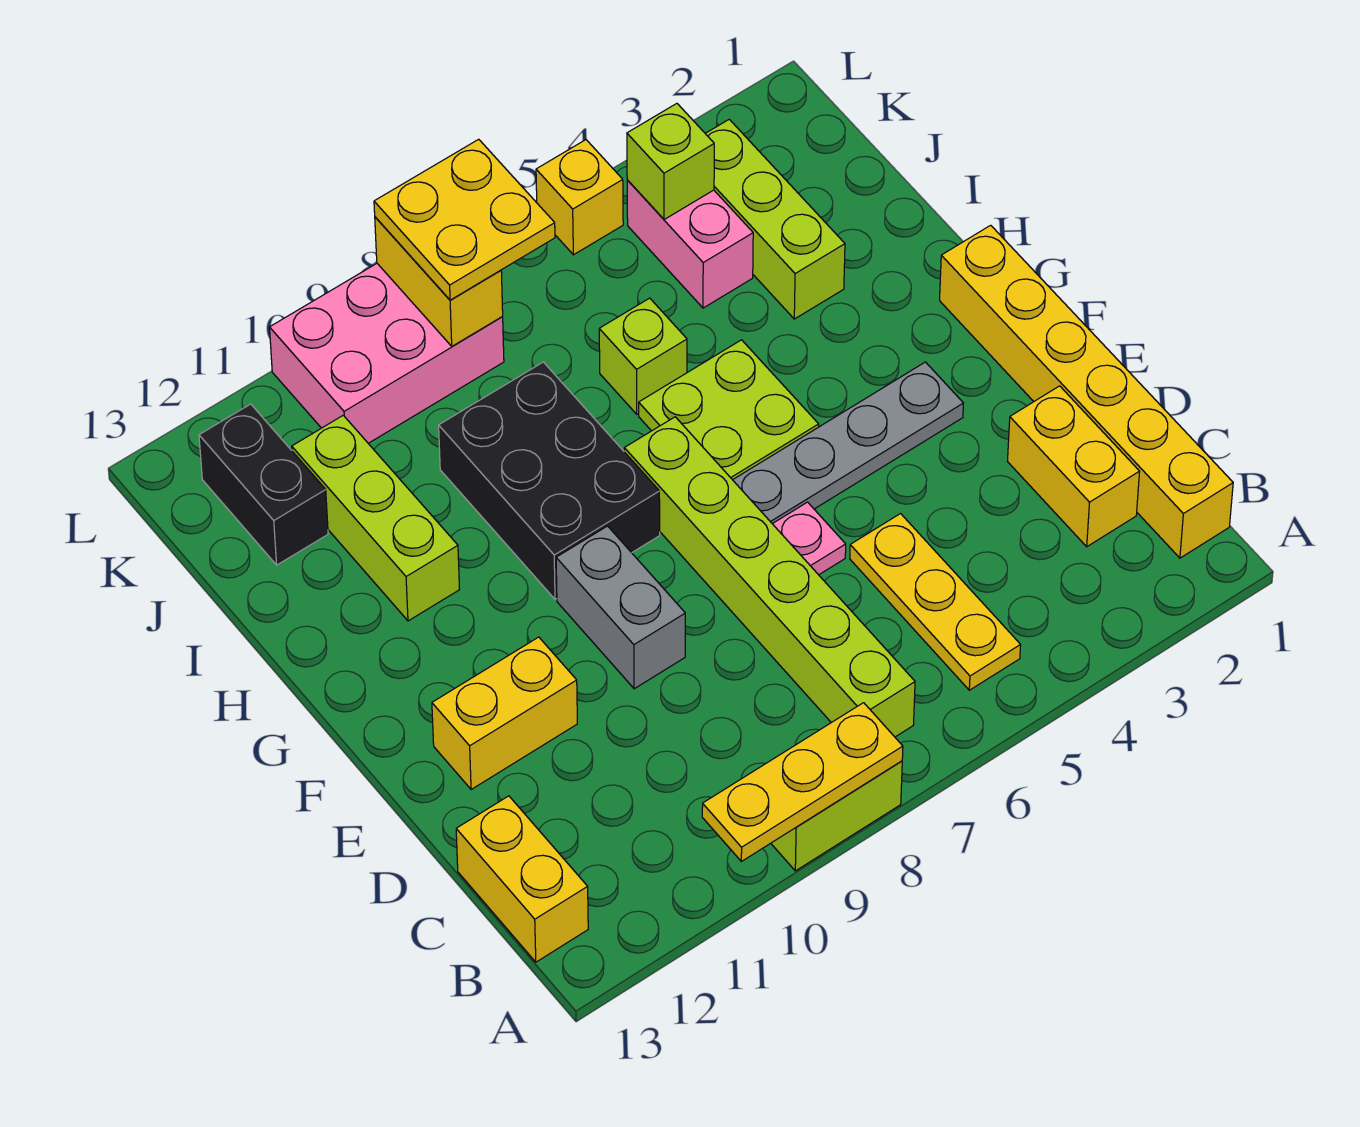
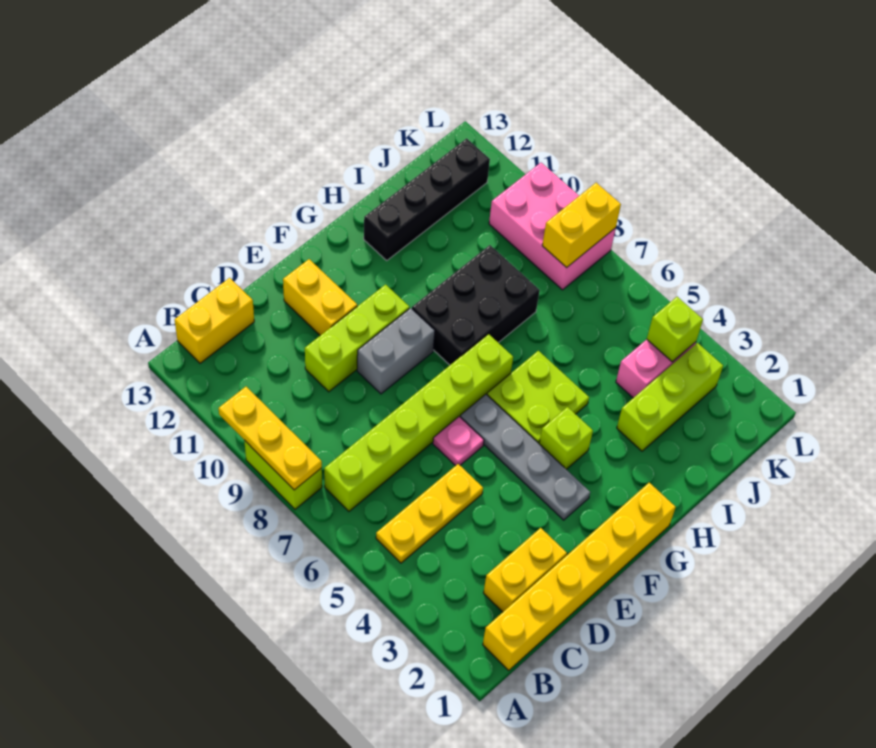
lime brick H11:J11 level 1 -> lime brick D10:F10 level 1
lime brick I6 level 1 -> lime brick G4 level 1
black brick J12:K12 level 1 -> black brick H12:K12 level 1
yellow plate K7:L8 level 3 -> none
yellow brick L5 level 1 -> none

